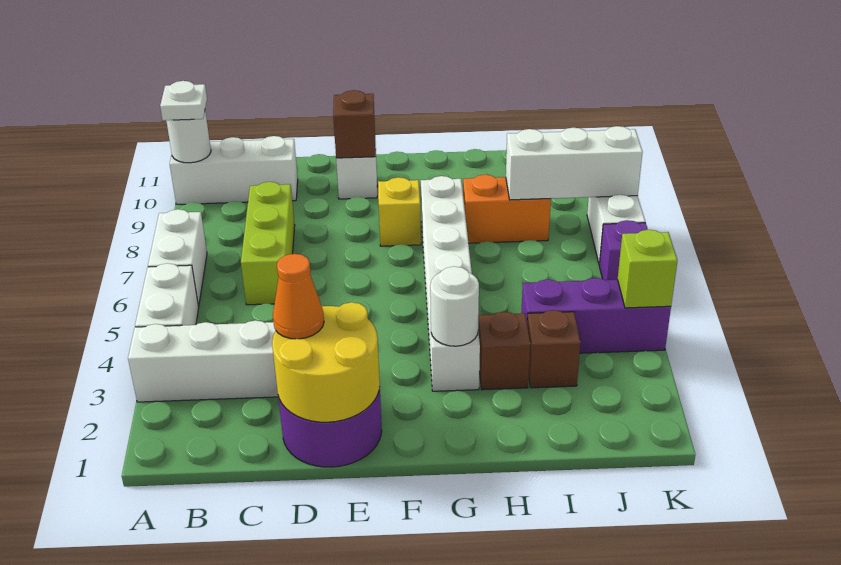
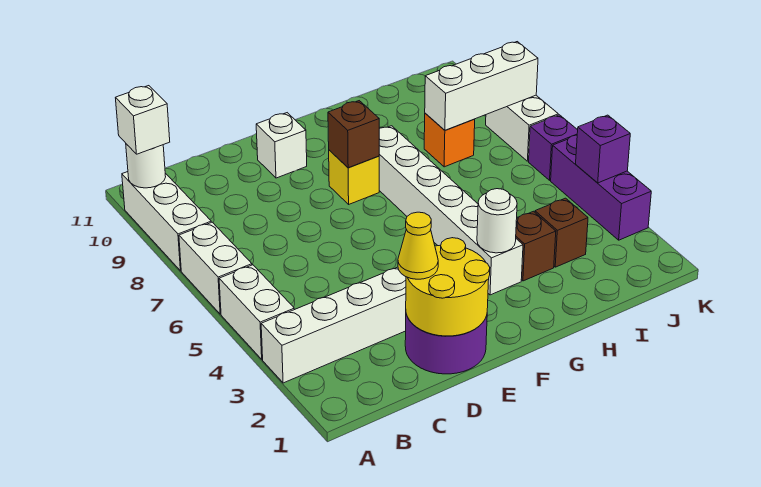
white brick A10:C10 level 1 -> white brick A8:A10 level 1
white plate A10 level 3 -> white brick A10 level 3
lime brick C6:C8 level 1 -> none
orange cone D2 level 3 -> yellow cone D2 level 3
brown brick E10 level 2 -> brown brick F8 level 2
orange brick H8:I8 level 1 -> orange brick I8 level 1
purple brick I4:K4 level 1 -> purple brick K3:K5 level 1
lime brick K4 level 2 -> purple brick K4 level 2

